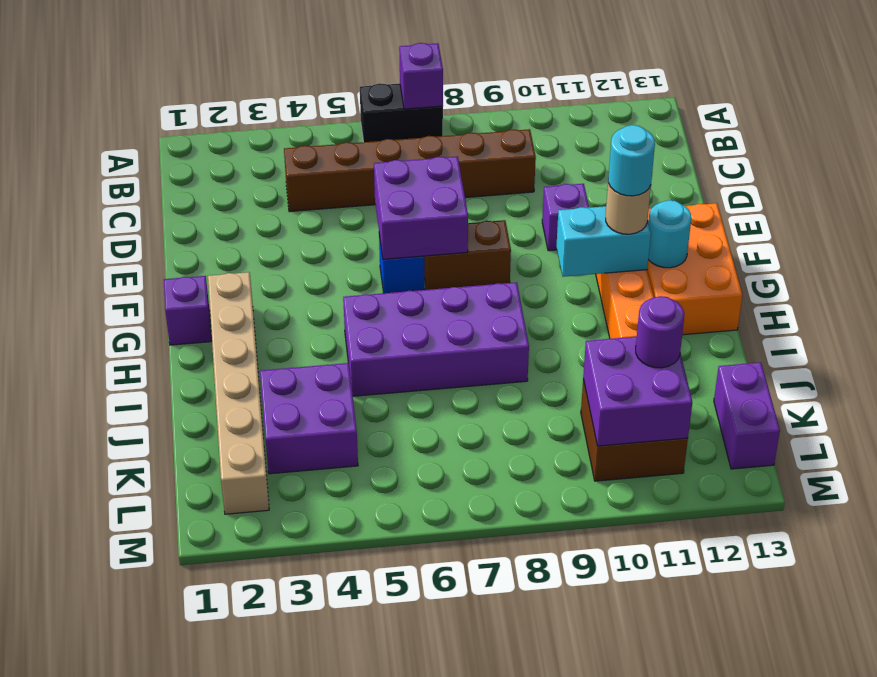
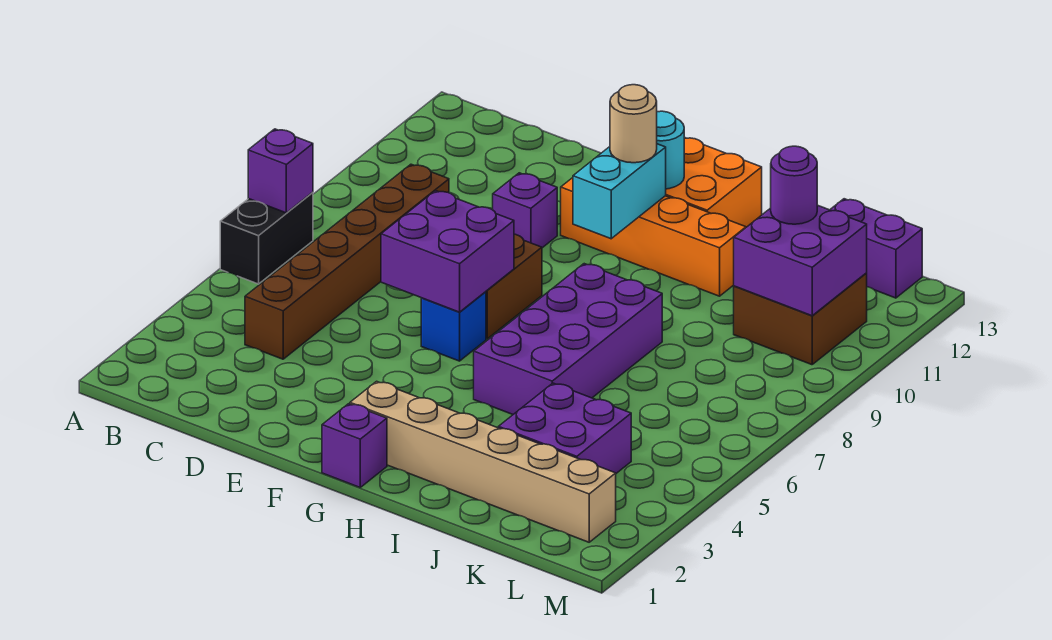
cyan round brick G11 level 4 -> none

